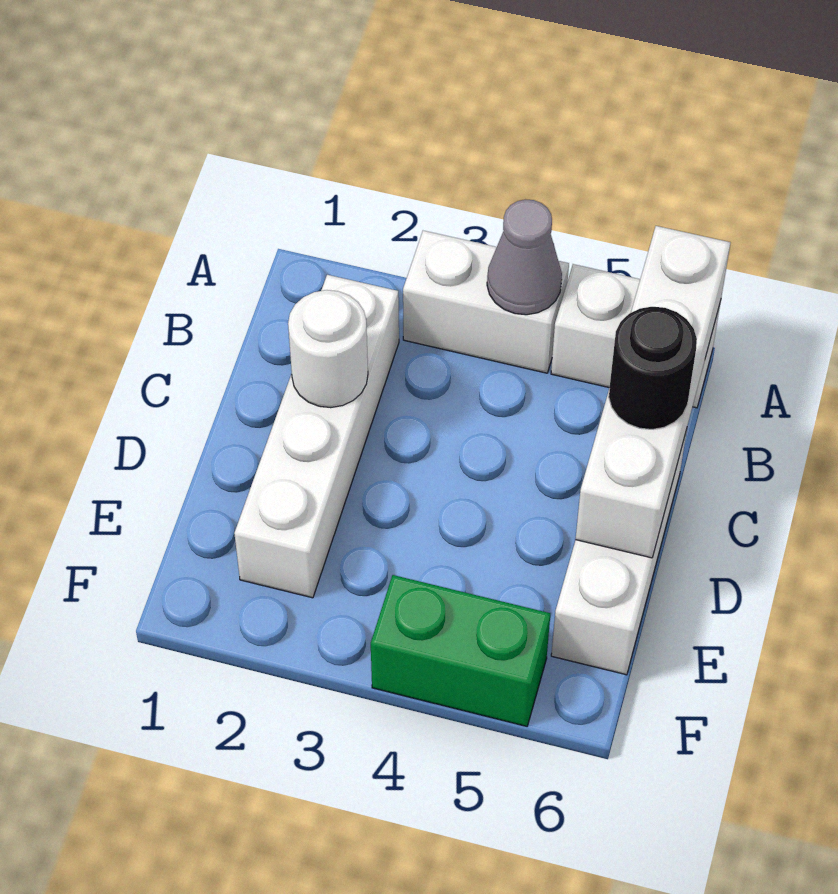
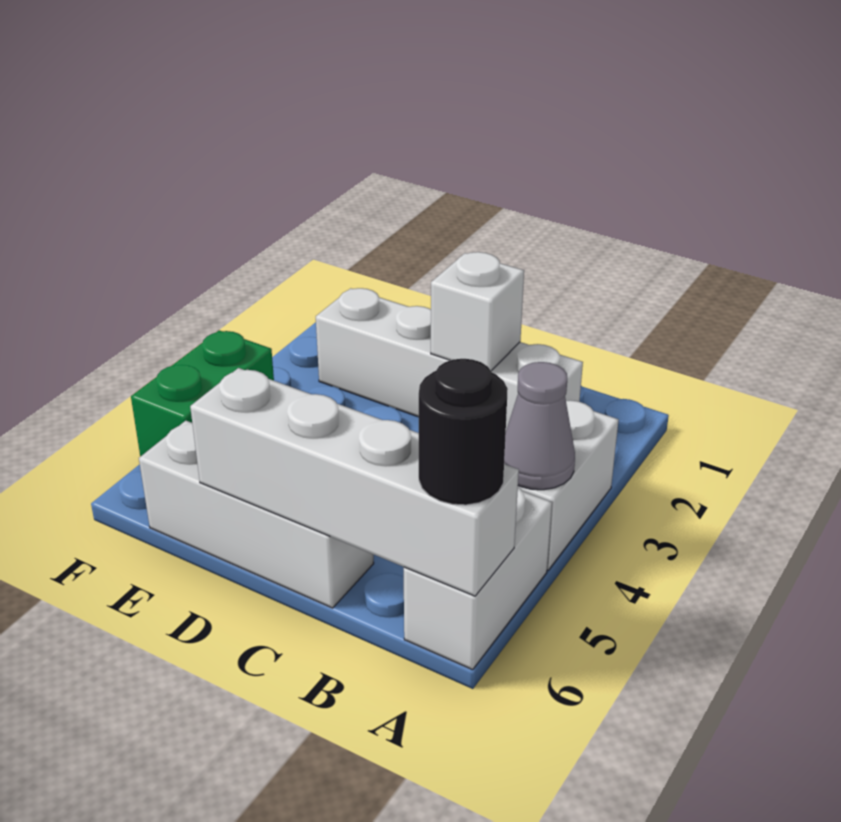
white round brick C2 level 2 -> white brick C2 level 2
black round brick C6 level 3 -> black round brick A6 level 3

